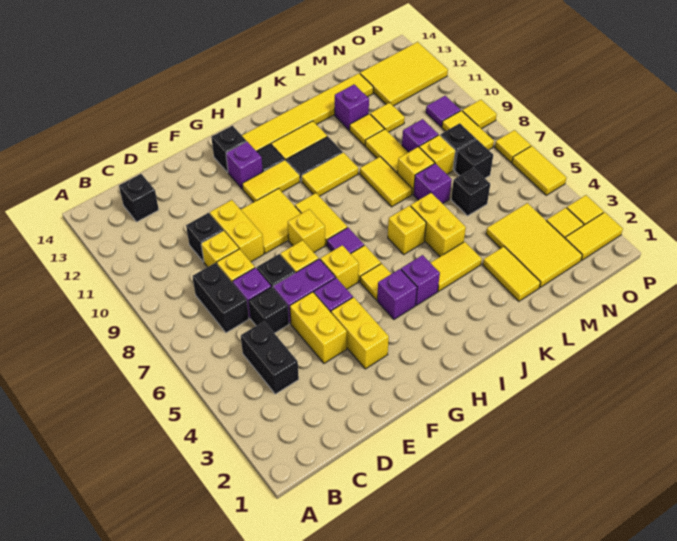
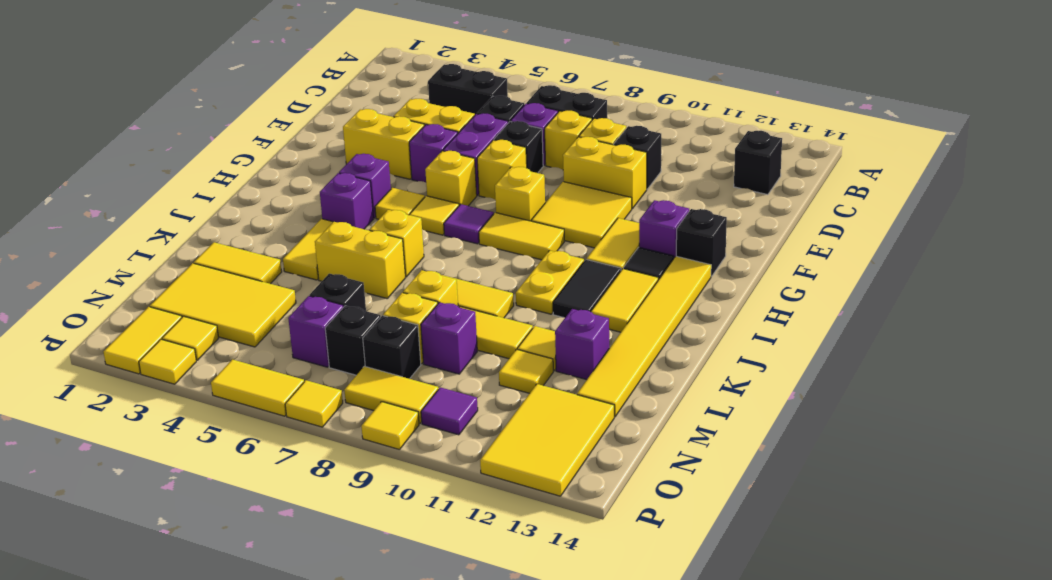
yellow tile I10:J10 level 1 -> yellow plate I10:J10 level 1
purple brick L7 level 1 -> purple brick N6 level 1

